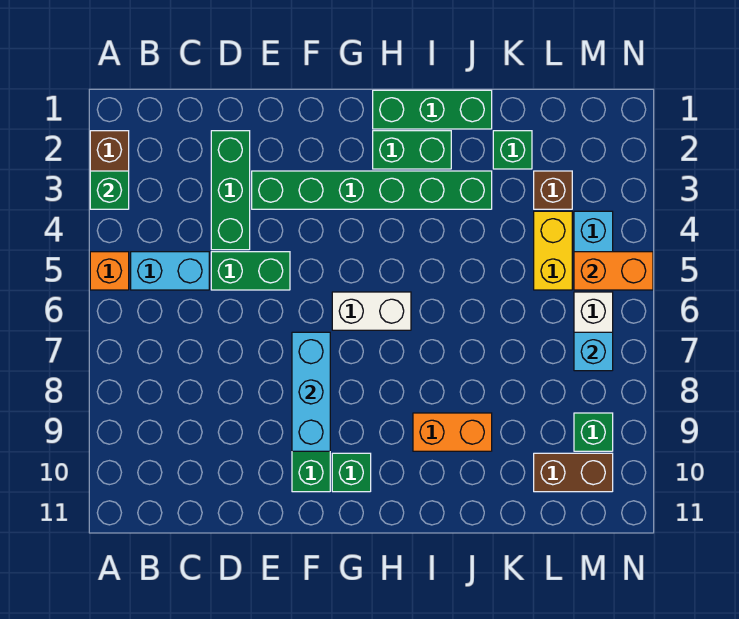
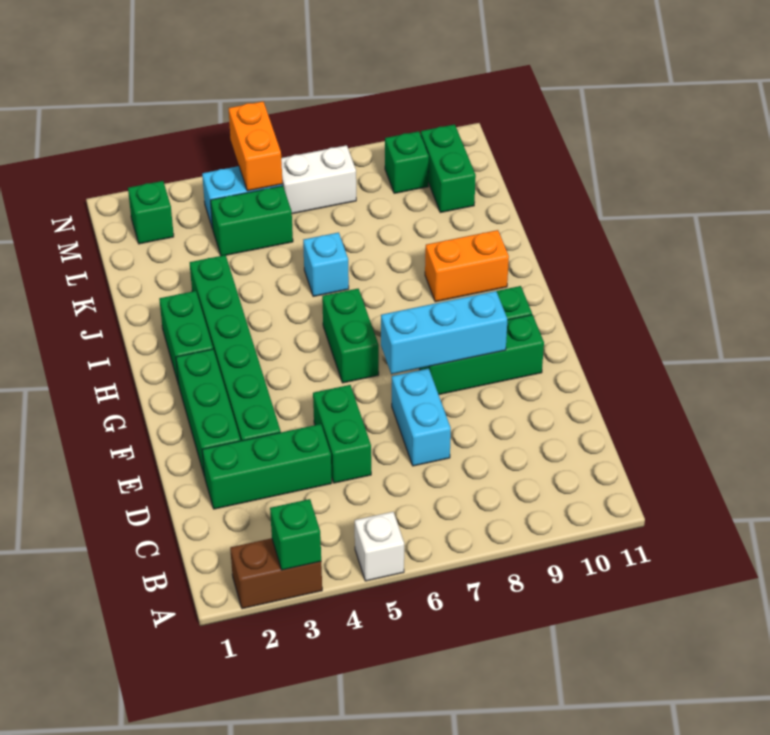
orange brick A5 level 1 -> white brick A5 level 1
cyan brick B5:C5 level 1 -> cyan brick D7:E7 level 1
white brick G6:H6 level 1 -> green brick G6:H6 level 1
green brick H1:J1 level 1 -> green brick E2:G2 level 1
orange brick I9:J9 level 1 -> orange brick I9:I10 level 1
green brick K2 level 1 -> green brick M2 level 1
brown brick L3 level 1 -> none
yellow brick L4:L5 level 1 -> green brick L4:L5 level 1
brown brick L10:M10 level 1 -> green brick L10:M10 level 1
cyan brick M7 level 2 -> cyan brick J6 level 1

